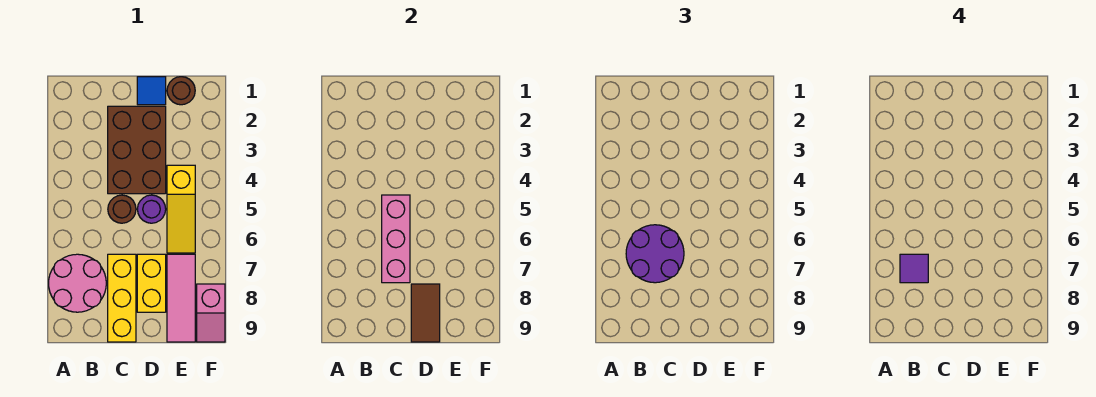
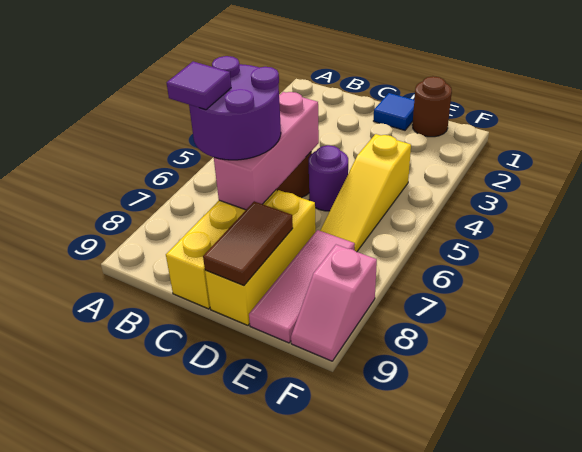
pink round brick A7:B8 level 1 -> none
brown brick C2:D4 level 1 -> none
yellow brick D7:D8 level 1 -> yellow brick D7:D9 level 1

